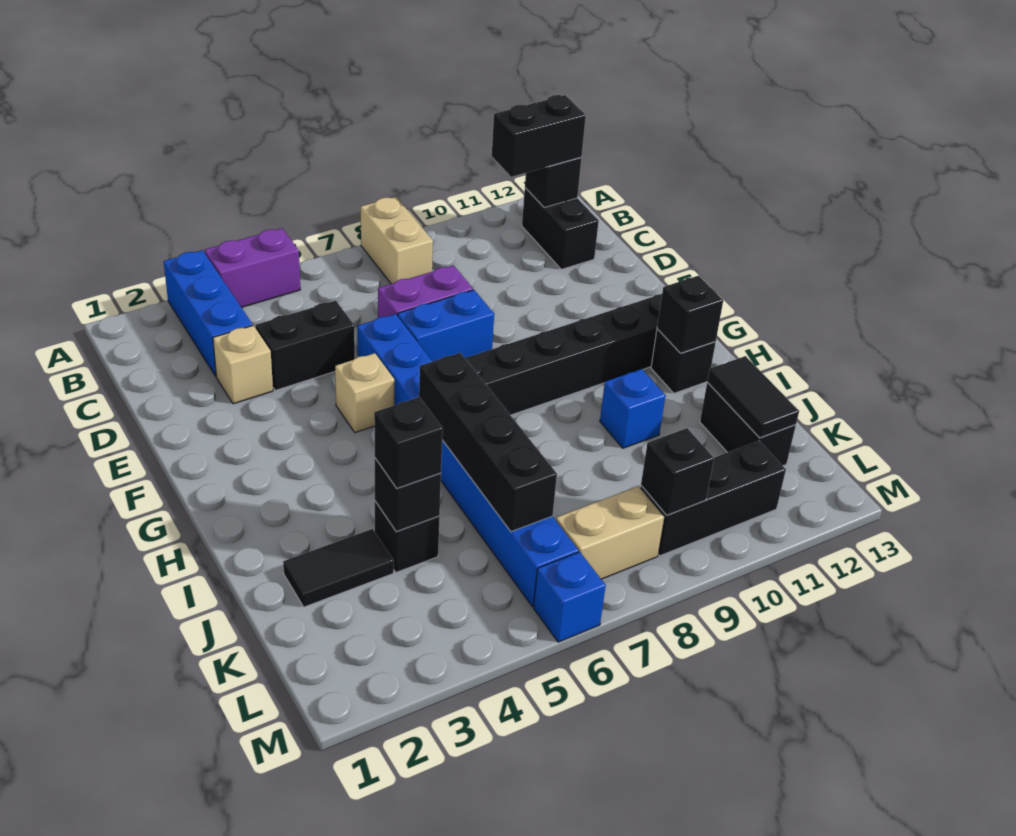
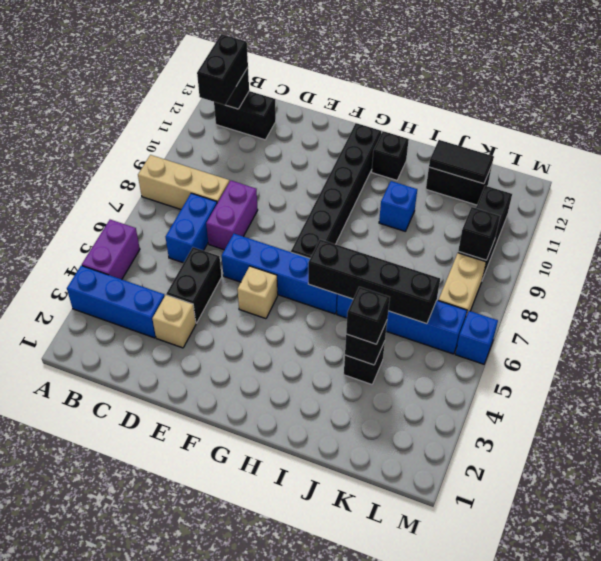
tan brick A8:B8 level 1 -> tan brick A8:C8 level 1
blue brick E7:E8 level 1 -> blue brick C6:C7 level 1
black brick H12 level 2 -> none
black tile J2:J3 level 1 -> none

